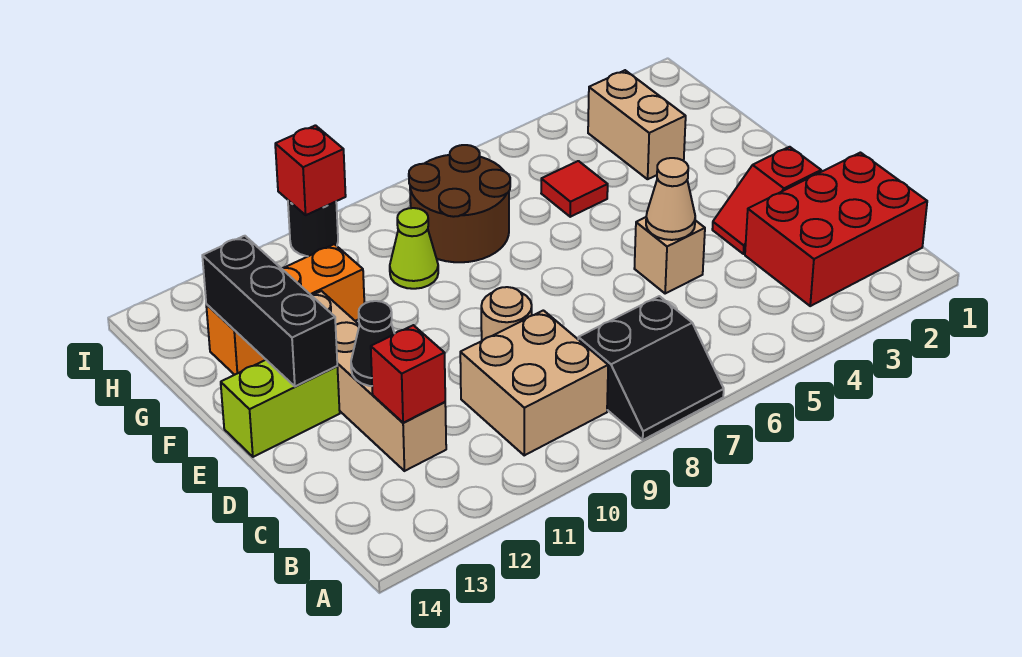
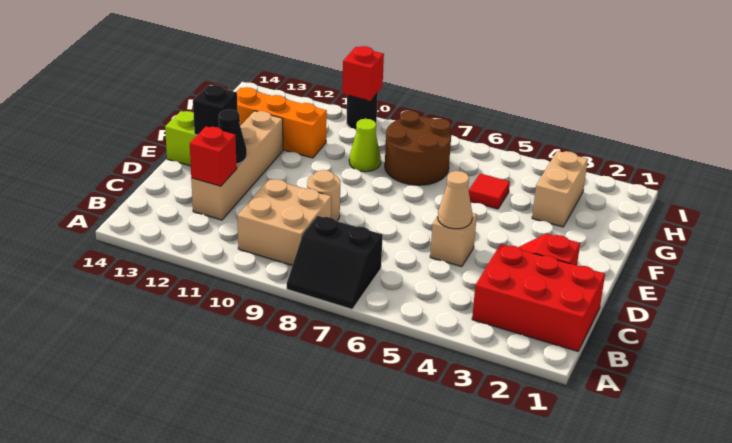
black brick E13:G13 level 2 -> black brick E13 level 2

